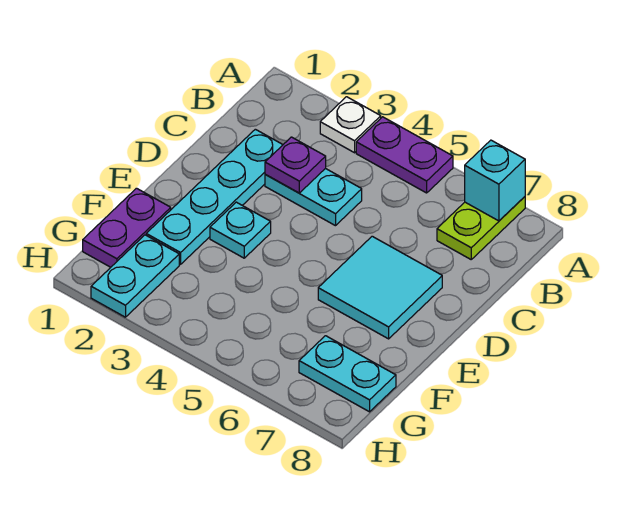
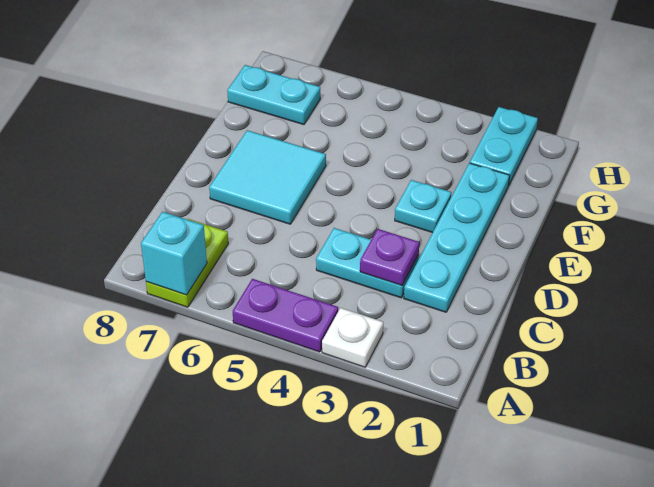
purple plate F1:G1 level 1 -> none

